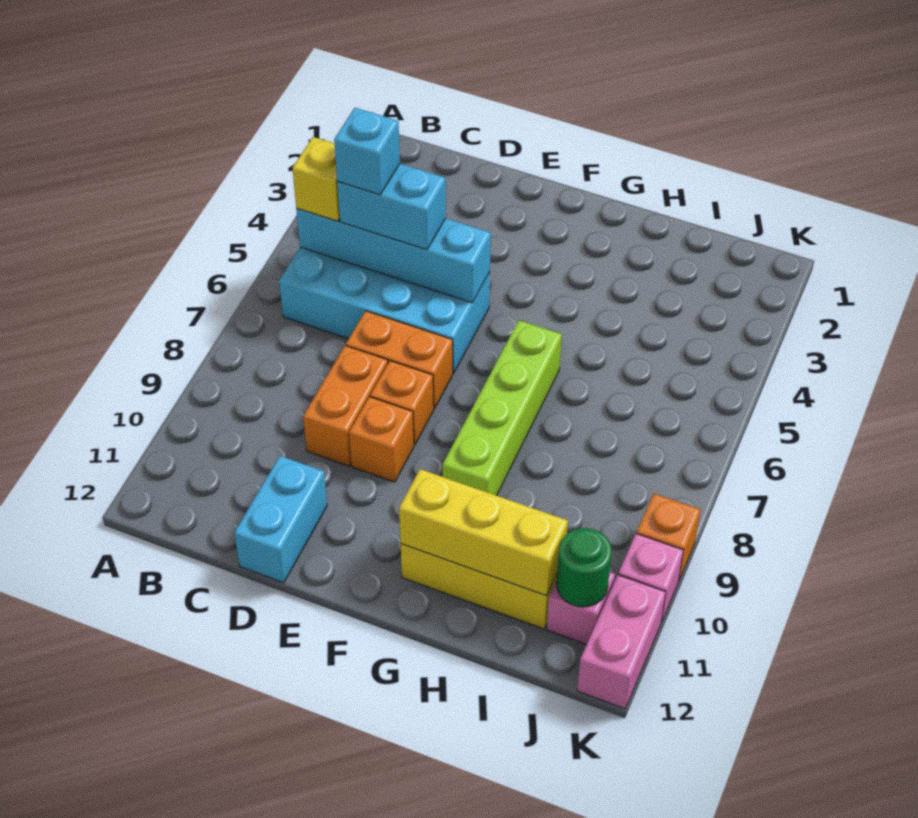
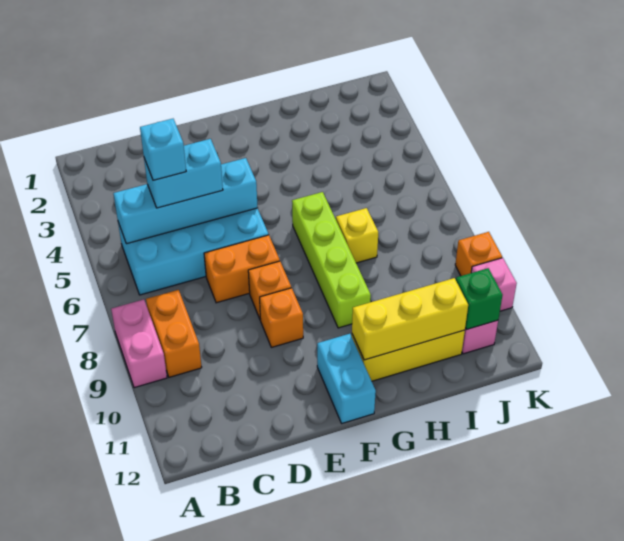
yellow brick B5 level 3 -> yellow brick H7 level 1
orange brick D8:D9 level 1 -> orange brick B8:B9 level 1
cyan brick D11:D12 level 1 -> cyan brick F11:F12 level 1
green round brick J11 level 2 -> green brick J11 level 2
pink brick K11:K12 level 1 -> pink brick A8:A9 level 1

